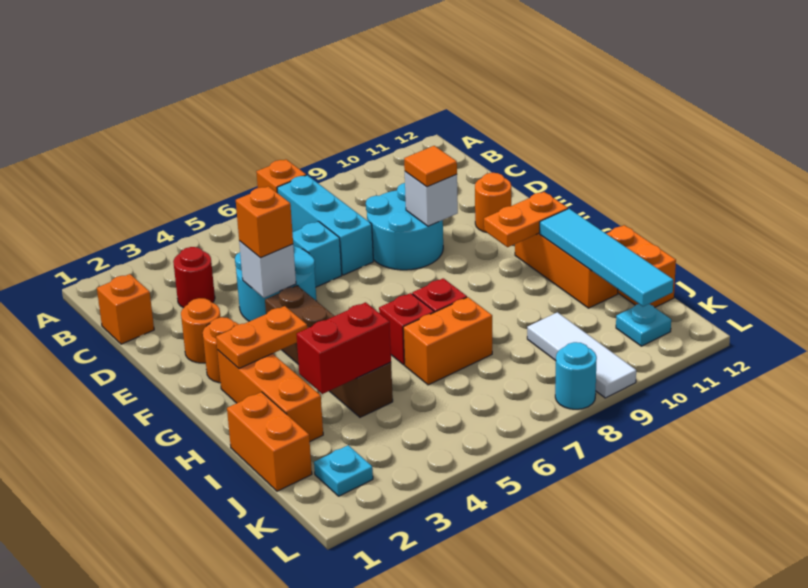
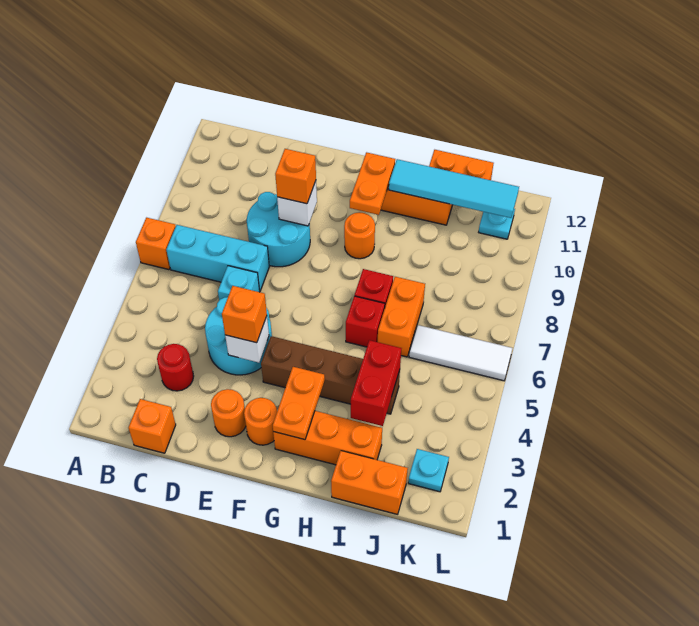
orange tile E9 level 3 -> orange brick E9 level 3
orange round brick E11 level 1 -> orange round brick G9 level 1
white tile J9:L9 level 1 -> white tile J6:L6 level 1
cyan round brick L8 level 1 -> none

